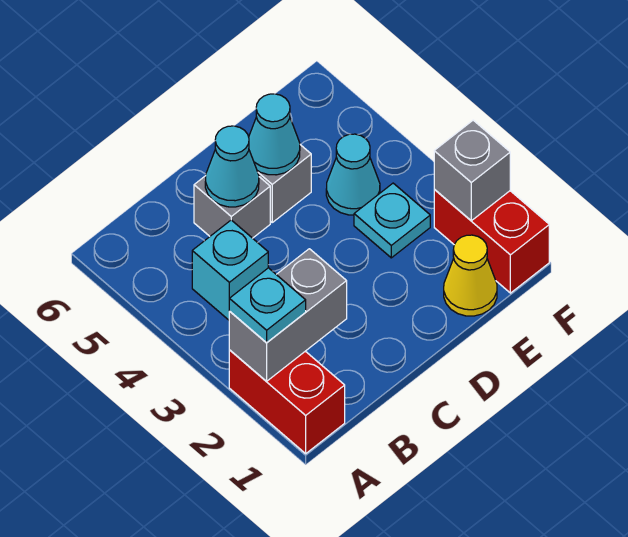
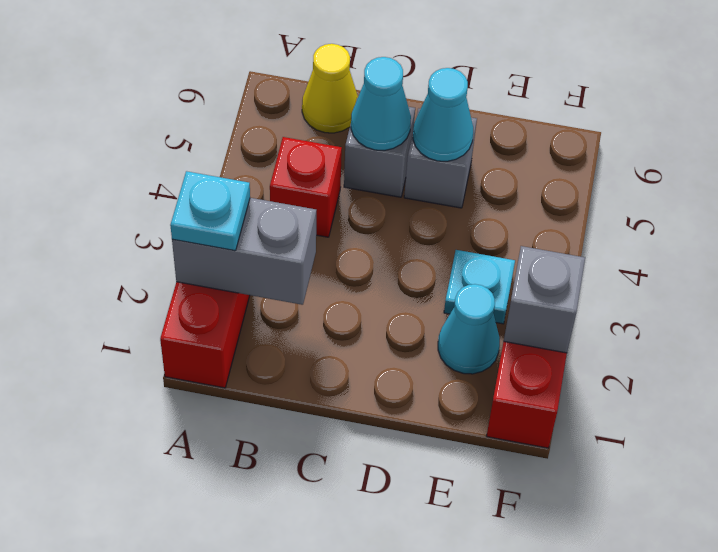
cyan brick B4 level 1 -> red brick B4 level 1
yellow cone E1 level 1 -> yellow cone B6 level 1
cyan cone E4 level 1 -> cyan cone E2 level 1

